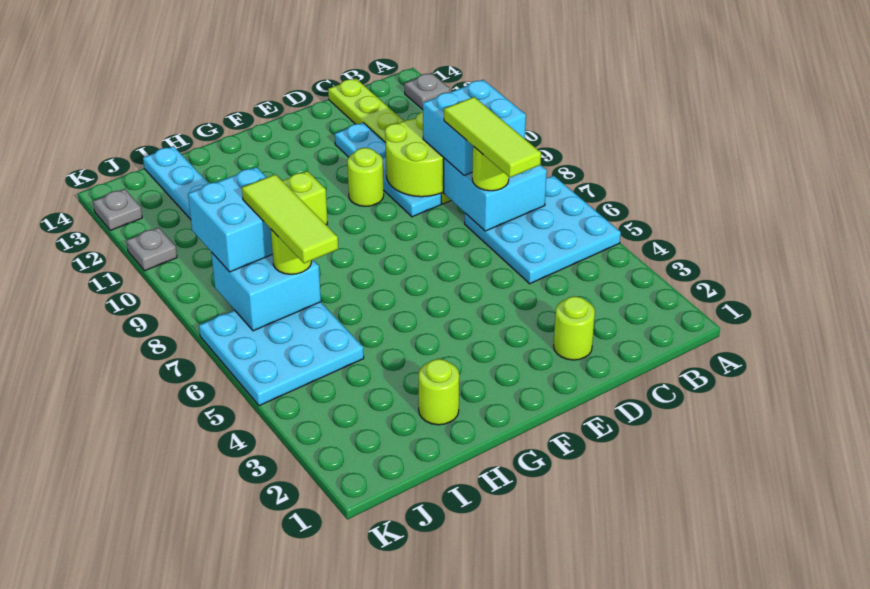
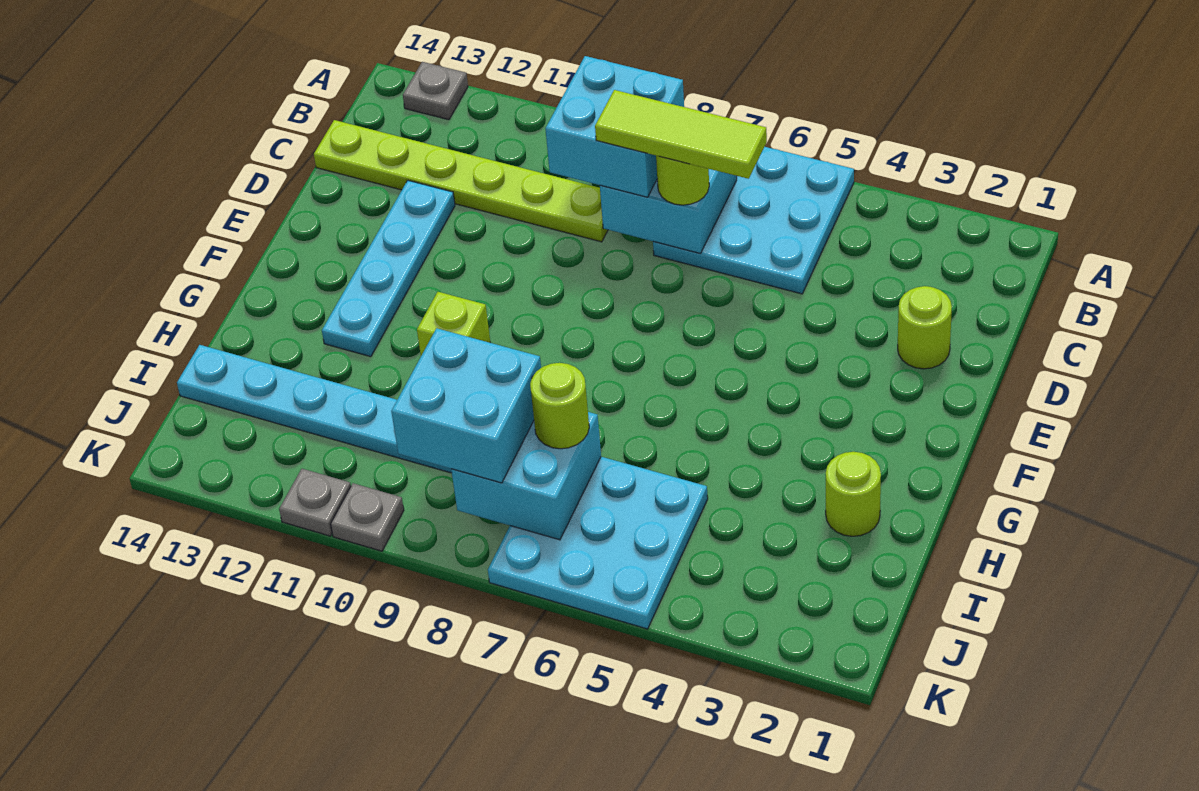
lime round brick C9:D10 level 2 -> none
cyan plate D9:D12 level 1 -> cyan plate D12:G12 level 1
lime round brick E10 level 1 -> none
lime tile I6:I8 level 4 -> none
grey plate K13 level 1 -> grey plate K10 level 1

